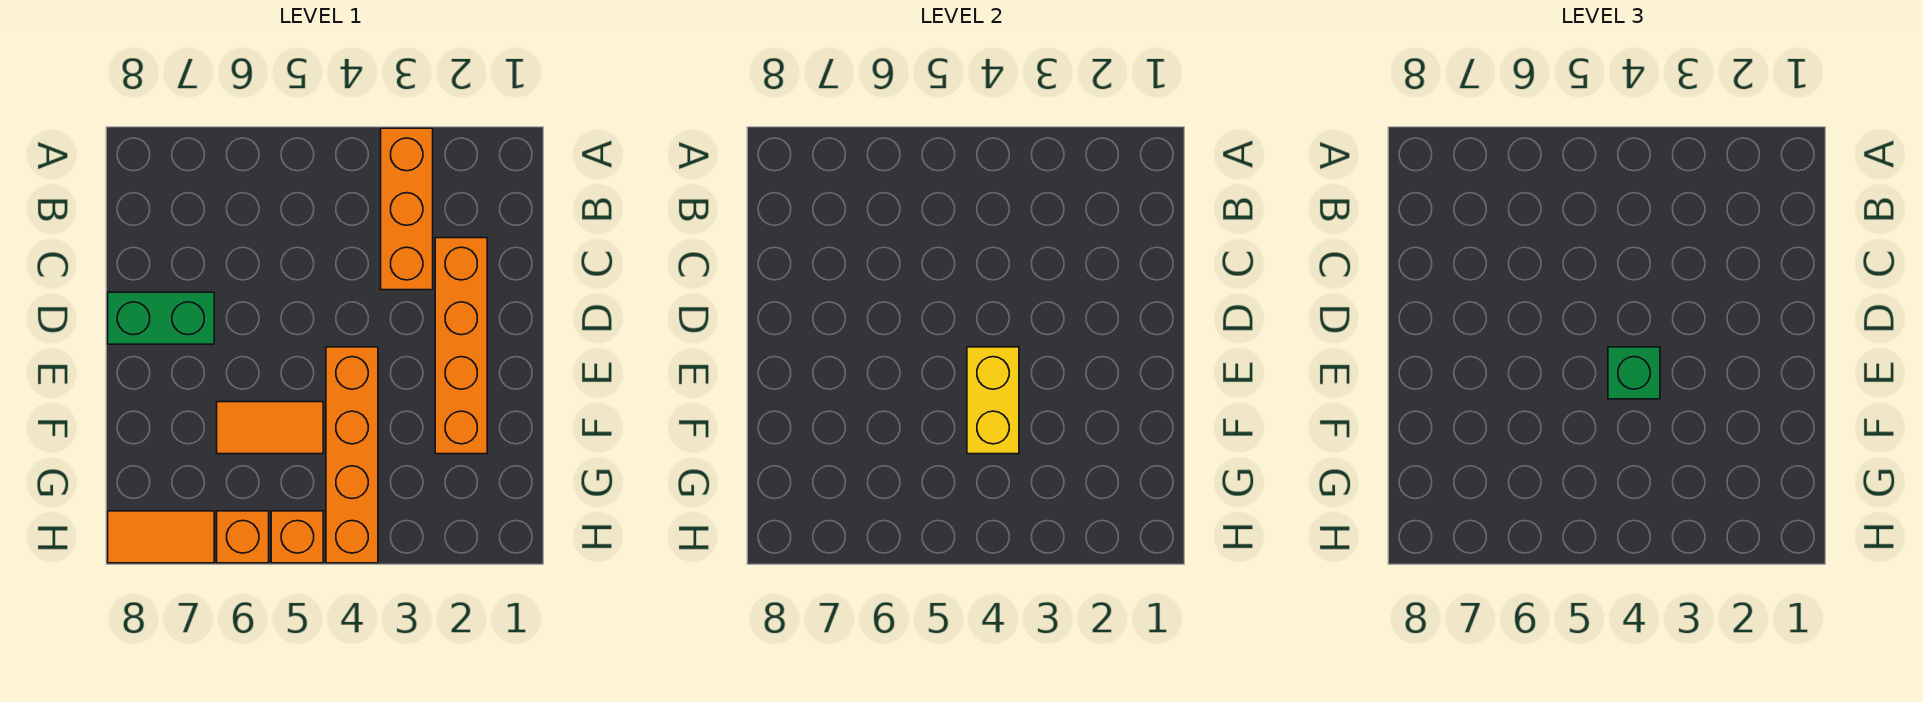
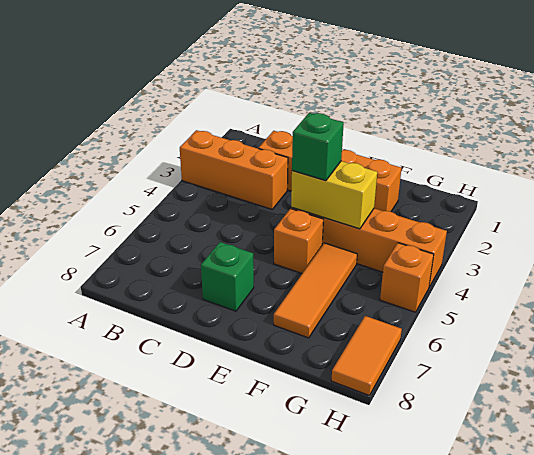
green brick D7:D8 level 1 -> green brick D7 level 1
orange tile F5:F6 level 1 -> orange tile F5:F7 level 1
orange brick H6 level 1 -> orange brick E5 level 1

